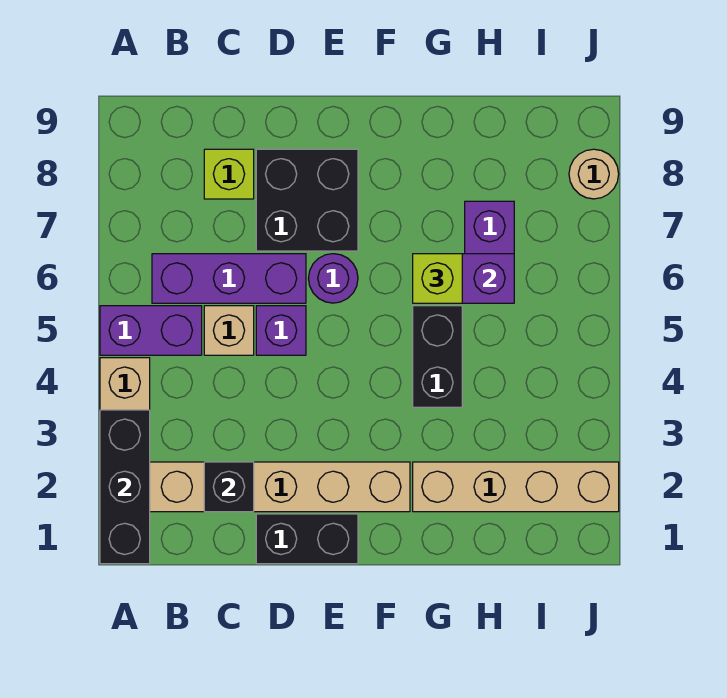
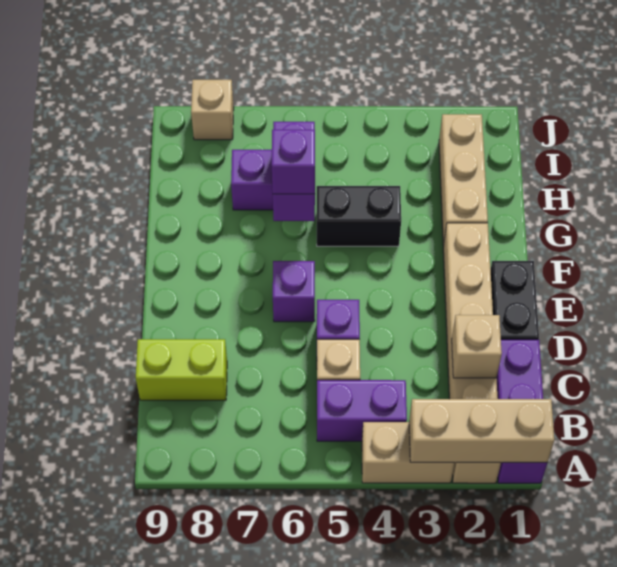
black brick A1:A3 level 2 -> tan brick A1:A3 level 2
purple brick A5:B5 level 1 -> purple brick B4:B5 level 1
purple brick B6:D6 level 1 -> purple brick A1:C1 level 1
black brick C2 level 2 -> tan brick C2 level 2
lime brick C8 level 1 -> lime brick C8:C9 level 1
black brick D7:E8 level 1 -> none
purple round brick E6 level 1 -> purple brick E6 level 1
tan brick G2:J2 level 1 -> tan brick G2:I2 level 1
lime brick G6 level 3 -> purple brick G6 level 3
tan round brick J8 level 1 -> tan brick J8 level 1

